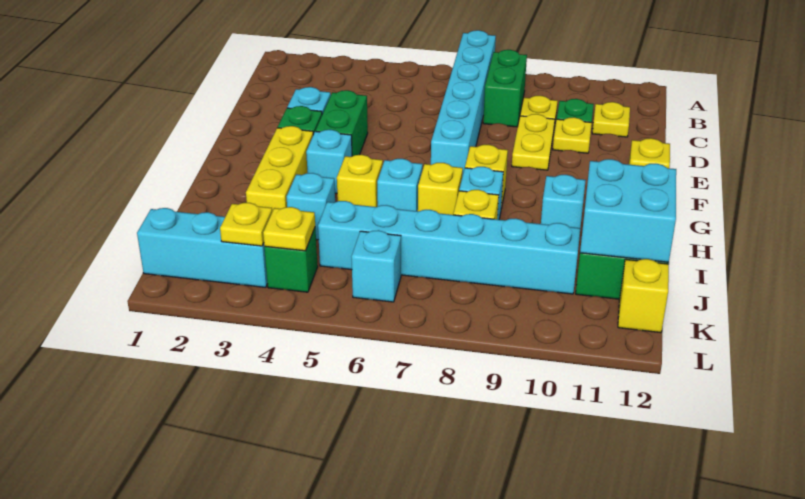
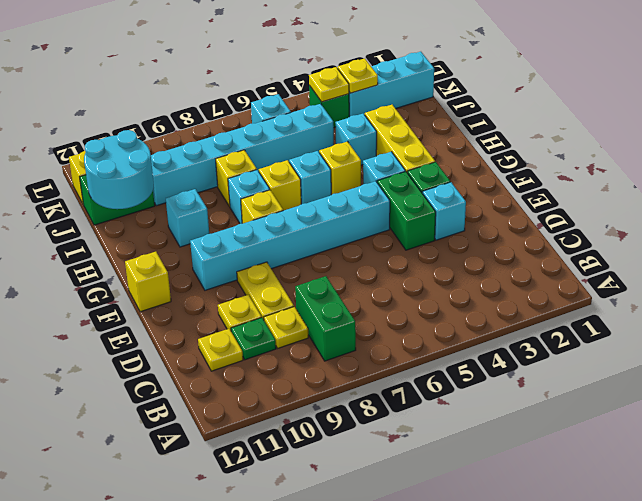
cyan brick A7:F7 level 1 -> cyan brick F5:F10 level 1
cyan brick I11:J12 level 2 -> cyan round brick I11:J12 level 2

